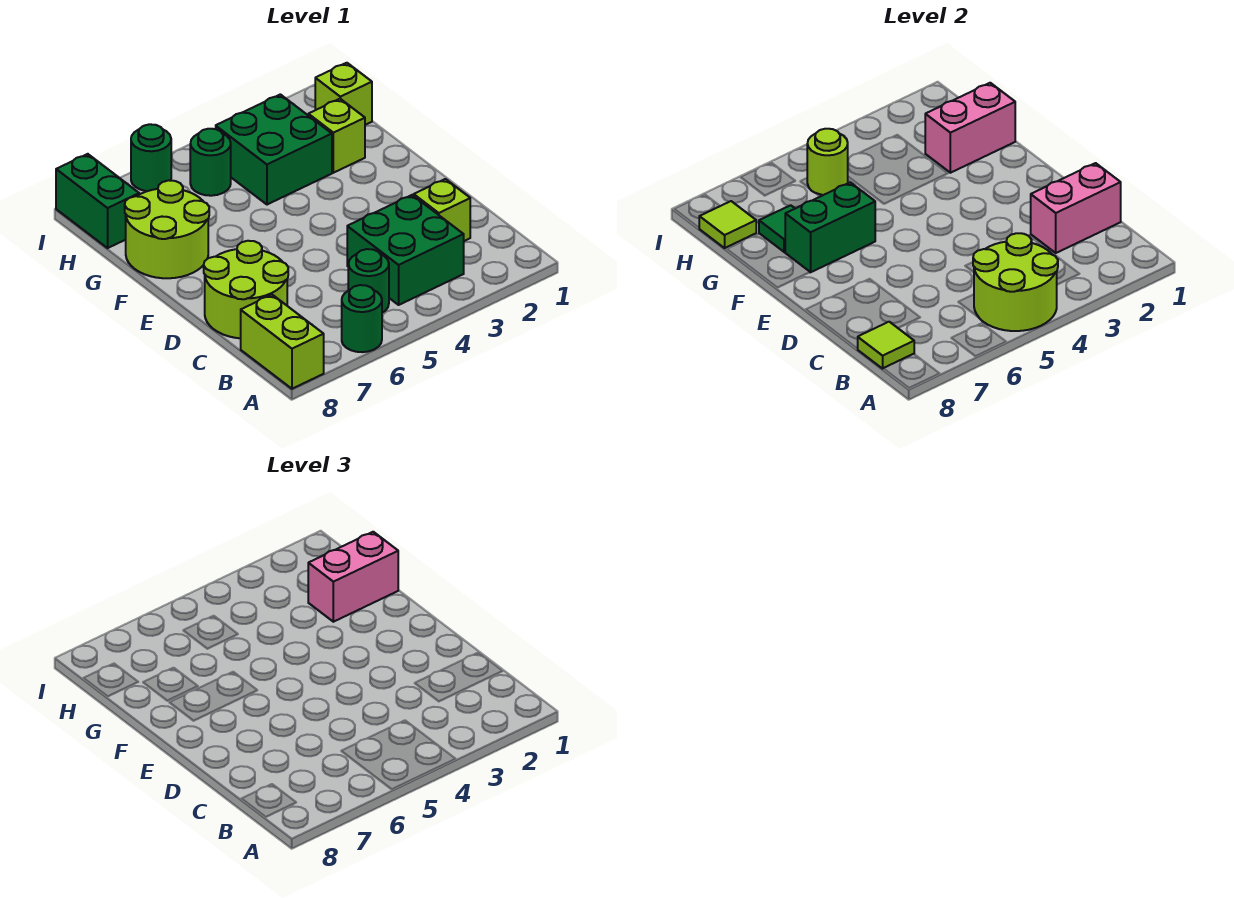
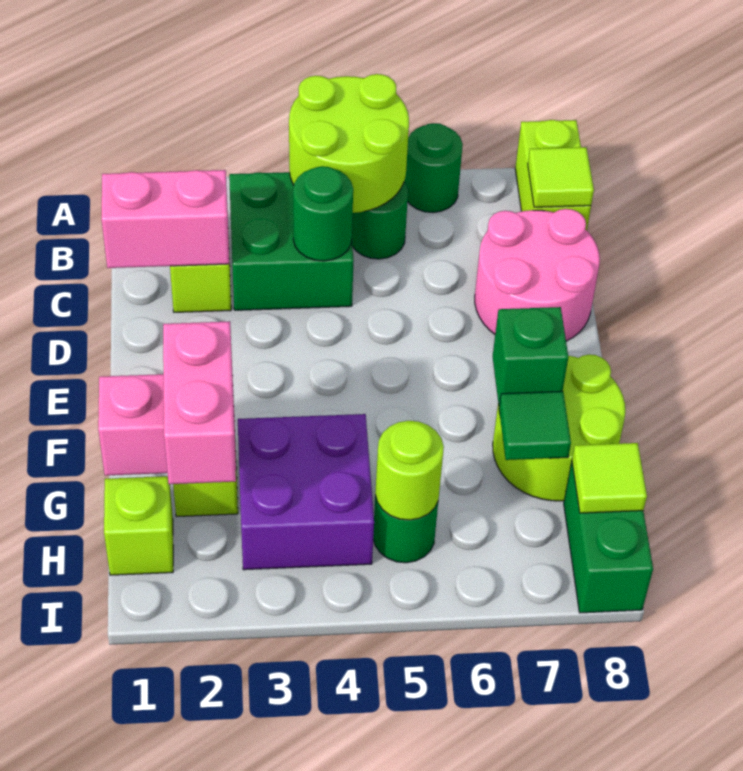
lime round brick C7:D8 level 1 -> pink round brick C7:D8 level 1
green brick F6:F7 level 2 -> green brick F7 level 2
pink brick G1:G2 level 3 -> pink brick G2:H2 level 3
green brick G3:H4 level 1 -> purple brick G3:H4 level 1
green round brick I6 level 1 -> green round brick C4 level 2

